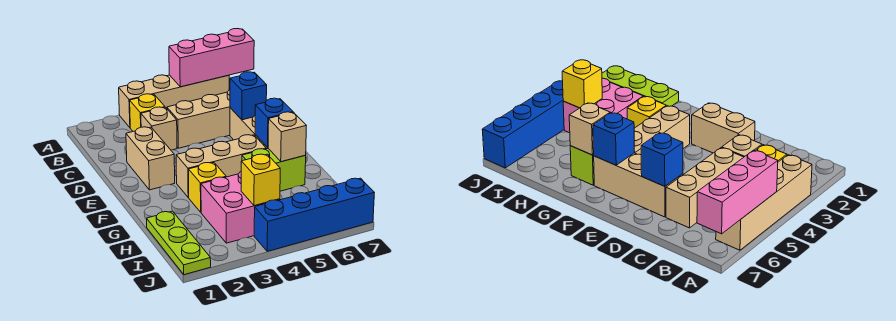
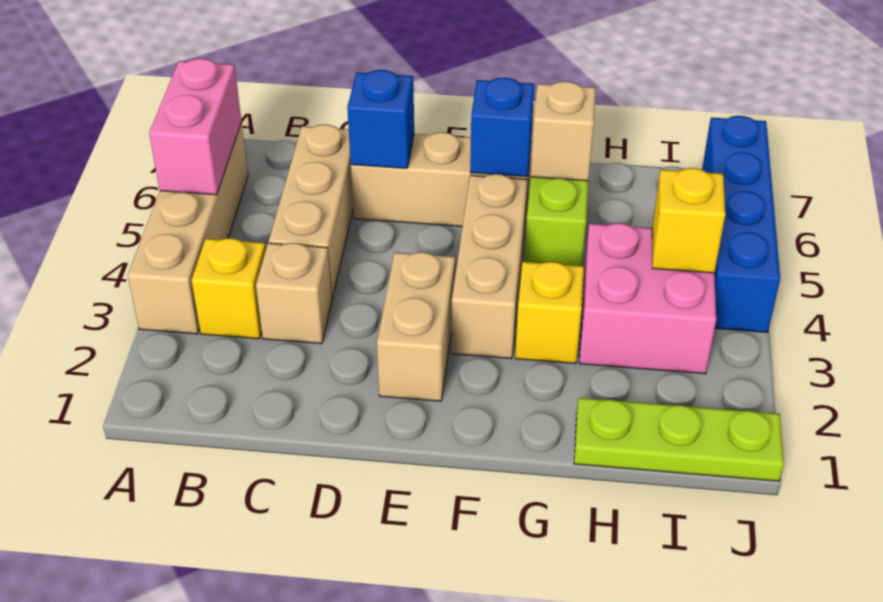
pink brick A5:A7 level 2 -> pink brick A5:A6 level 2
tan brick D2:E2 level 1 -> tan brick E2:E3 level 1

